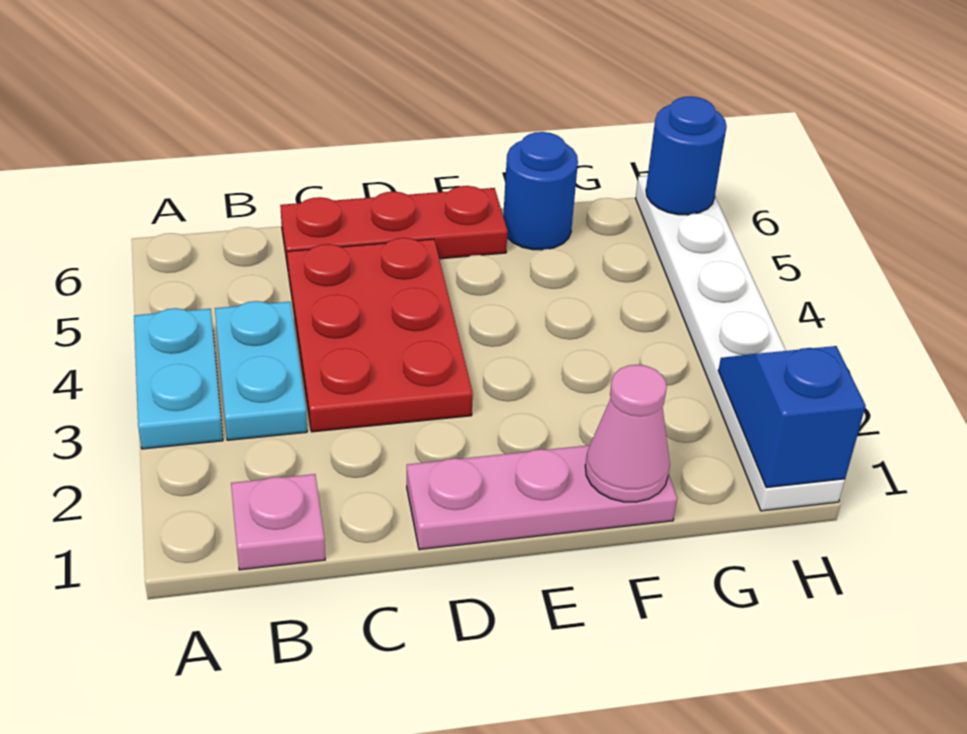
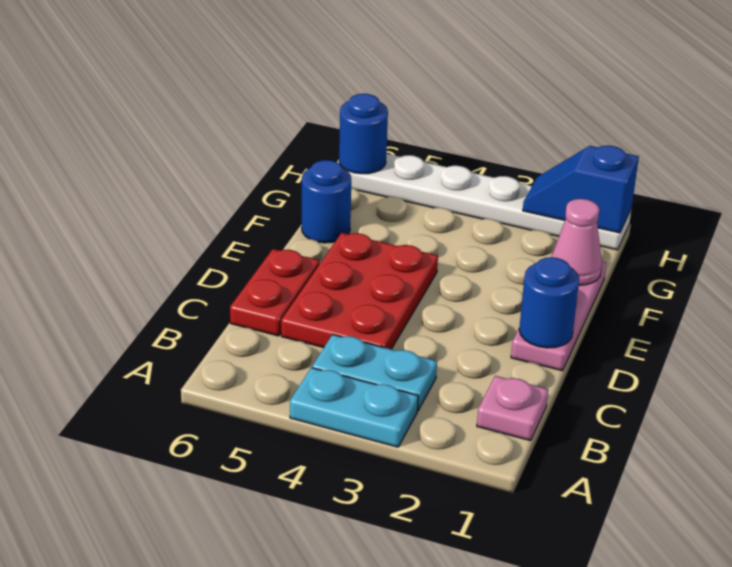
red plate C3:D5 level 1 -> red plate C4:E5 level 1
red plate C6:E6 level 1 -> red plate C6:D6 level 1
none -> blue round brick D1 level 2

